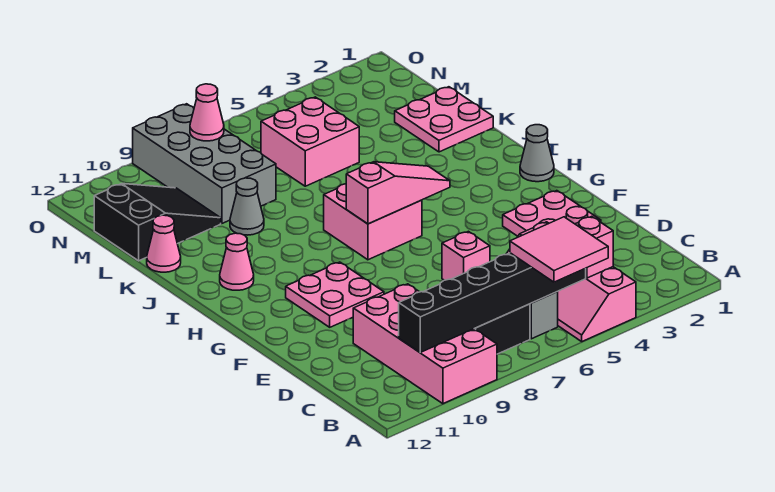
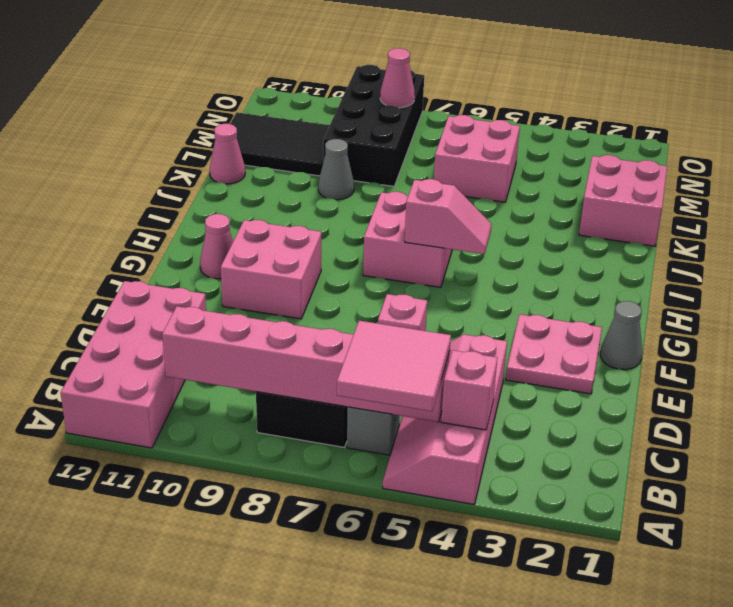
pink brick A9:D10 level 1 -> pink brick A11:D12 level 1
black brick B5:B10 level 2 -> pink brick B5:B10 level 2
pink plate F9:G10 level 1 -> pink brick F9:G10 level 1
grey cone H1 level 1 -> grey cone F1 level 1
pink slope H5:H7 level 2 top 7 -> pink slope H5:H6 level 2 top 6
pink cone I11 level 1 -> pink cone G11 level 1
pink plate K1:L2 level 1 -> pink brick K1:L2 level 1
grey brick L8:O9 level 1 -> black brick L8:O9 level 1
black slope L10:M12 level 1 top 12 -> black tile L10:M12 level 1

